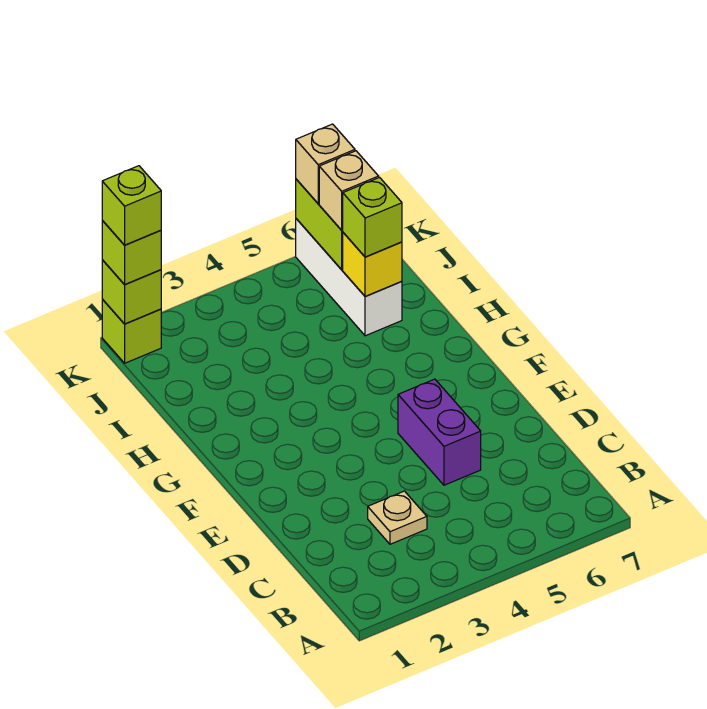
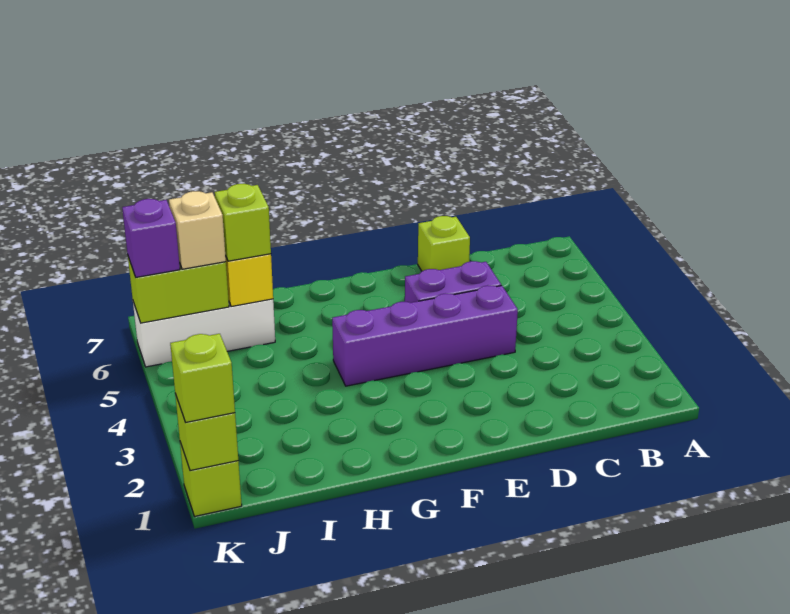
tan plate C3 level 1 -> none
none -> purple brick D4:G4 level 1
lime brick K1 level 4 -> lime brick D7 level 1
tan brick K6 level 3 -> purple brick K6 level 3

